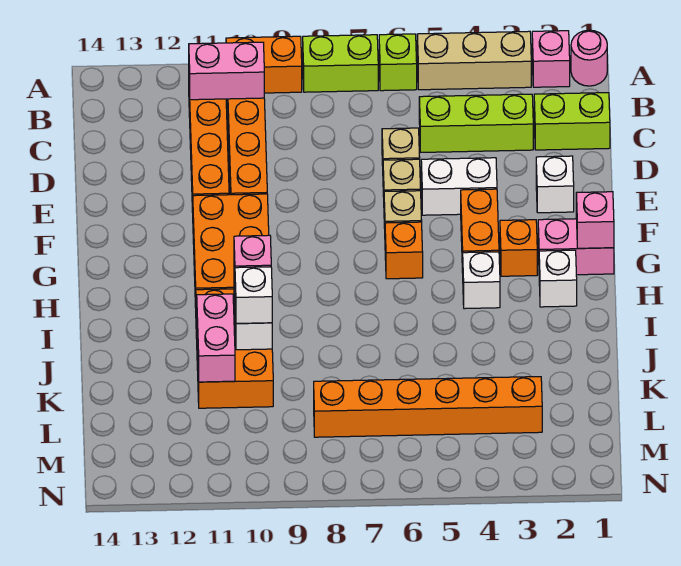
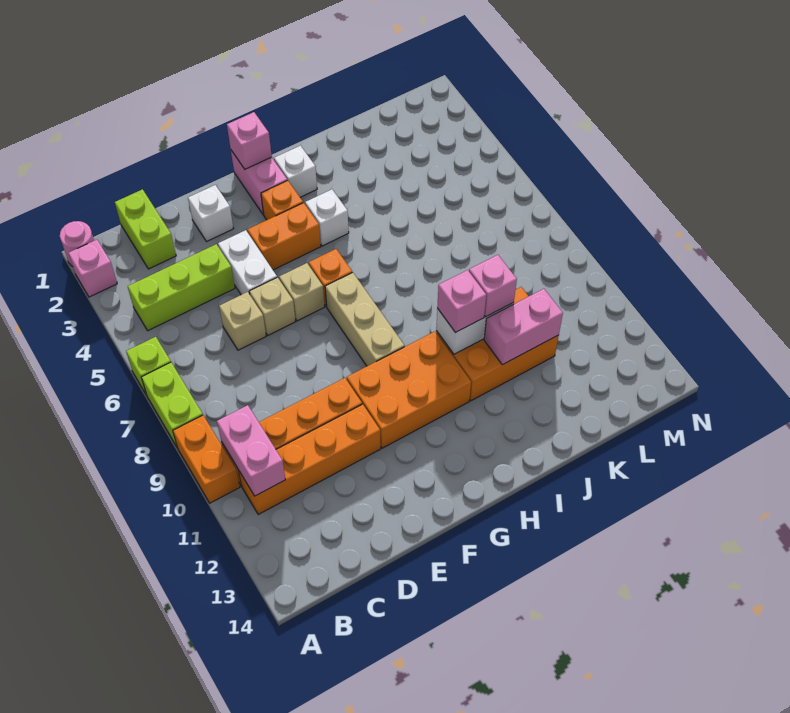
tan brick A3:A5 level 1 -> tan brick G7:G9 level 1
lime brick C3:C5 level 1 -> lime brick B4:D4 level 1
white brick J10 level 3 -> pink brick J10 level 3
orange brick L3:L8 level 1 -> none

